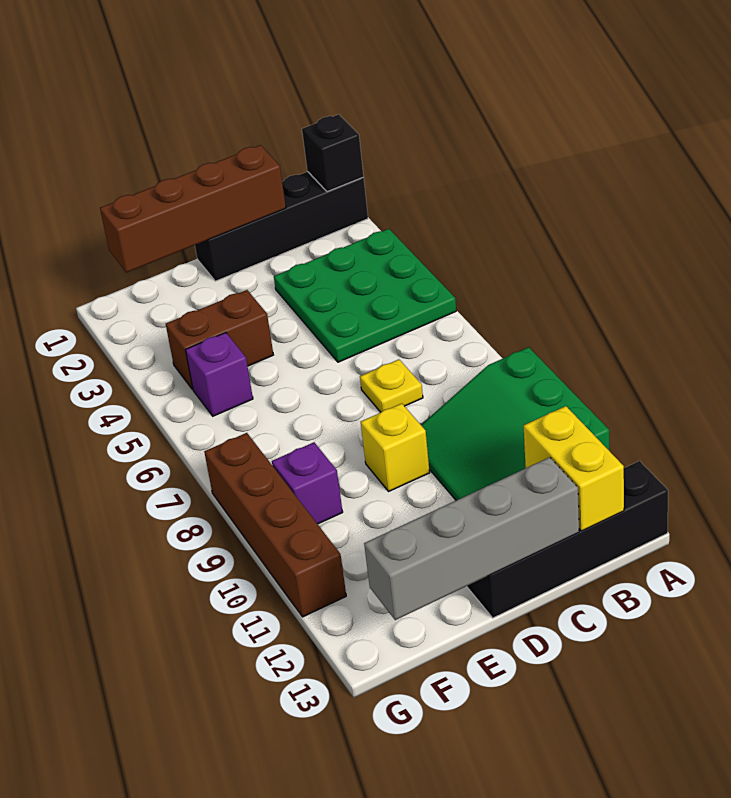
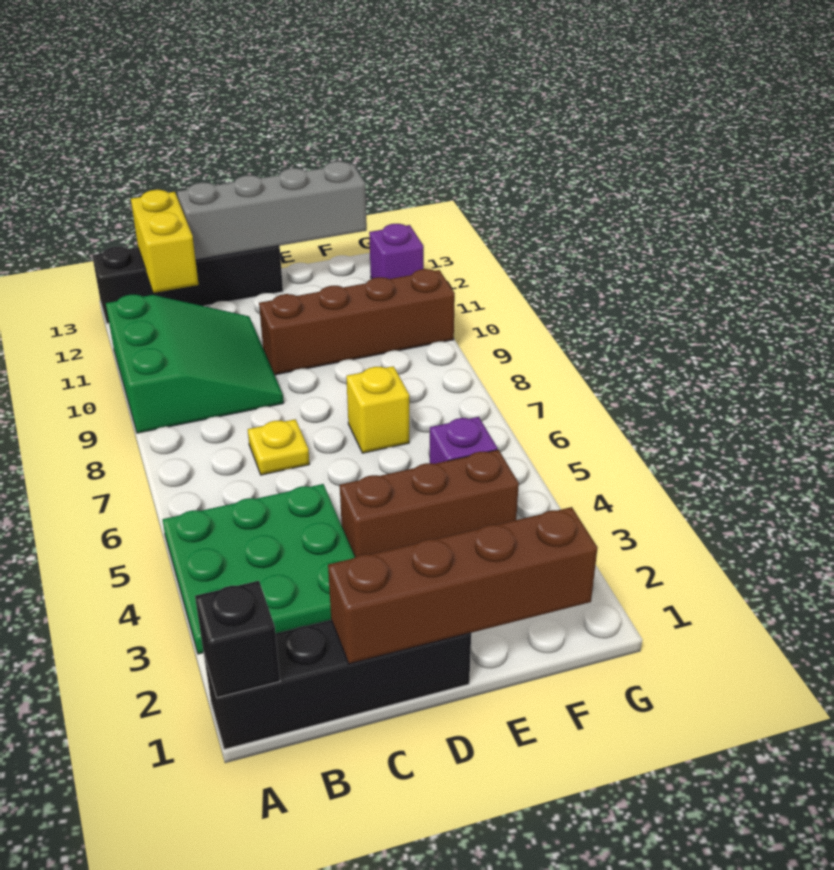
yellow brick D9 level 1 -> yellow brick E7 level 1
brown brick E4:F4 level 1 -> brown brick D4:F4 level 1
purple brick F9 level 1 -> purple brick G12 level 1
brown brick G8:G11 level 1 -> brown brick D10:G10 level 1

